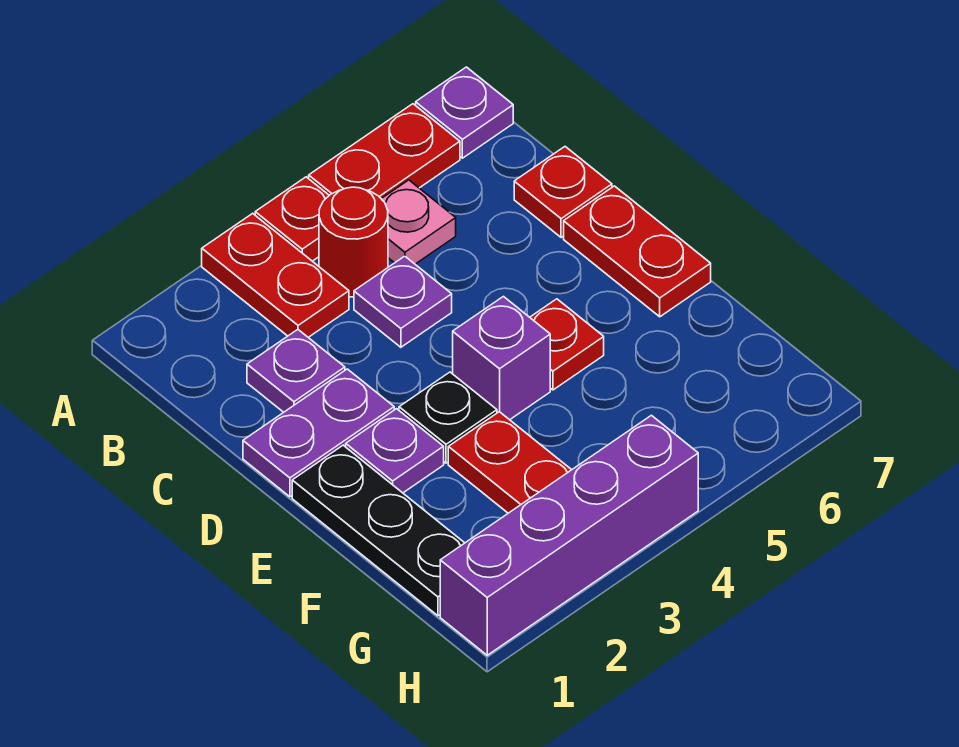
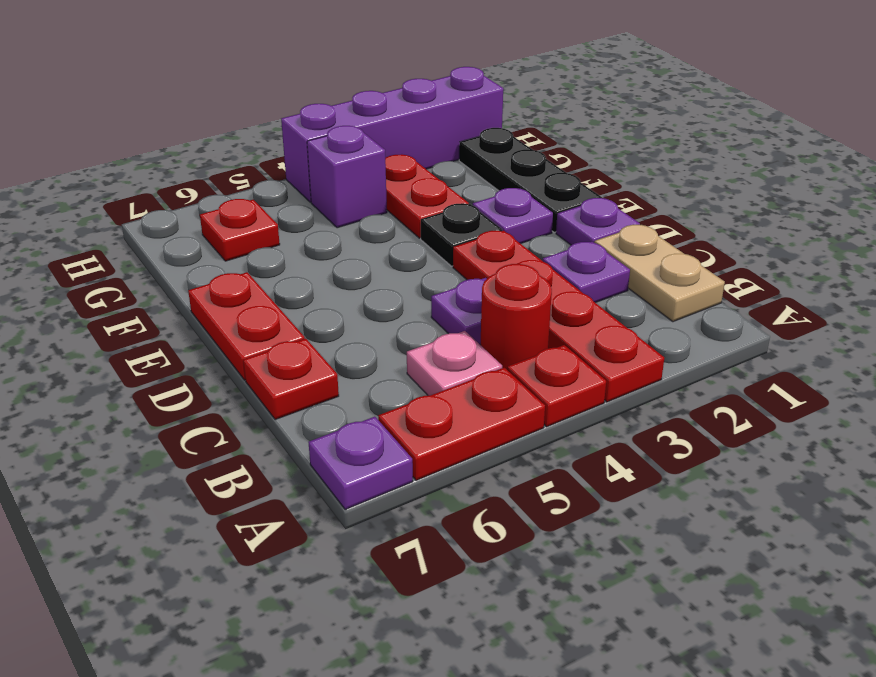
red plate A3:B3 level 1 -> red plate A3:D3 level 1
none -> tan plate B1:C1 level 1
purple plate D1:D2 level 1 -> purple plate D1 level 1
purple brick E4 level 1 -> purple brick G4 level 1
red plate E5 level 1 -> red plate G6 level 1

